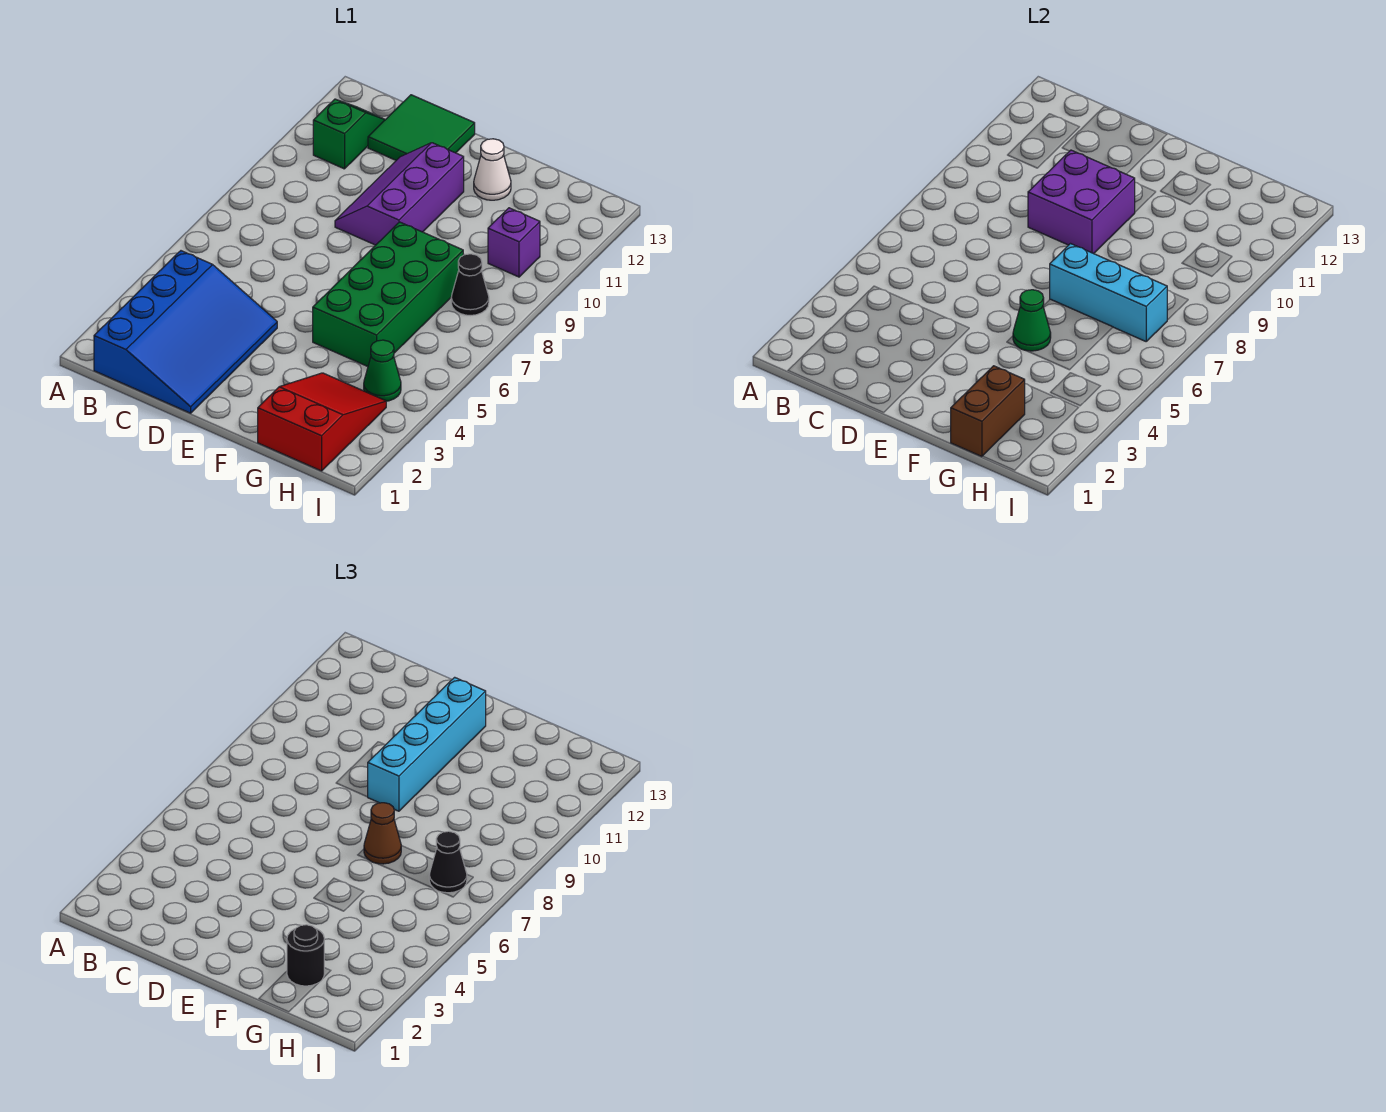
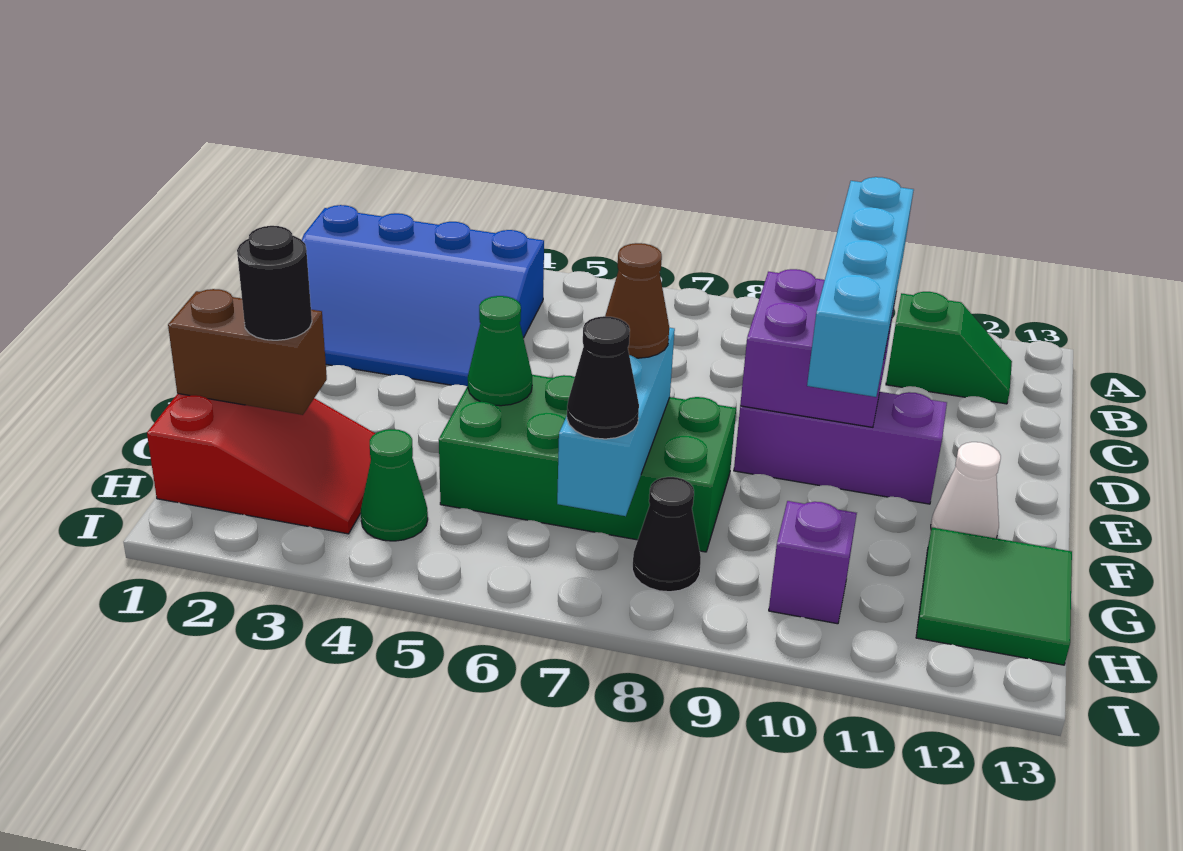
green tile C12:D13 level 1 -> green tile G12:H13 level 1
cyan brick E9:E12 level 3 -> cyan brick C10:F10 level 3

